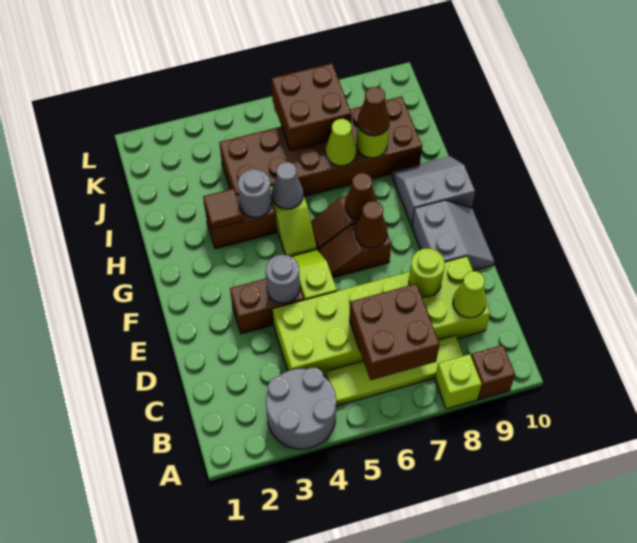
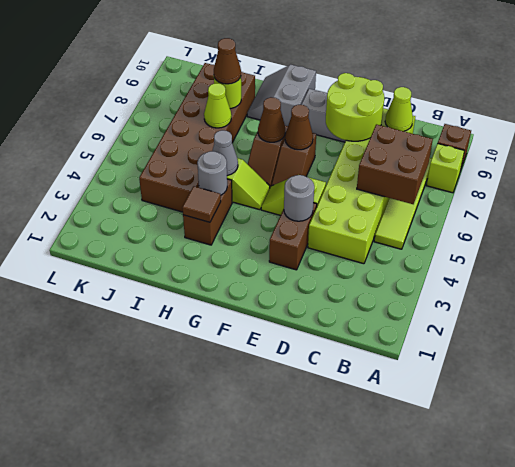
grey round brick A3:B4 level 1 -> none
lime round brick D8 level 2 -> lime round brick D8:E9 level 2
brown brick J6:K7 level 2 -> none

